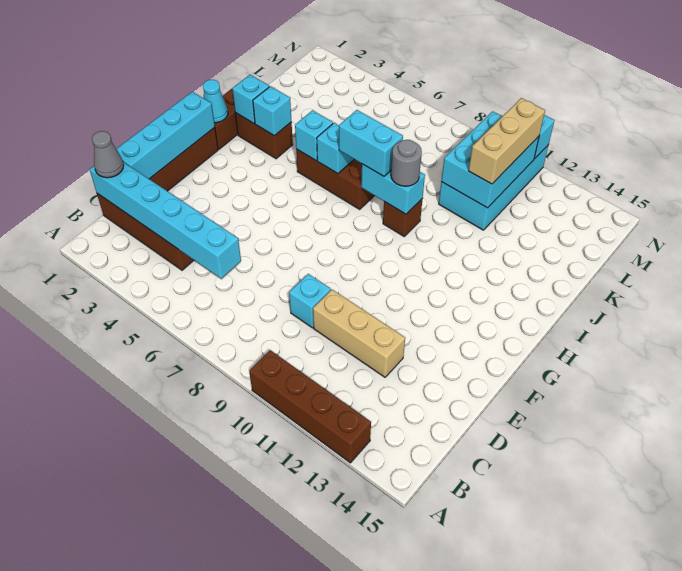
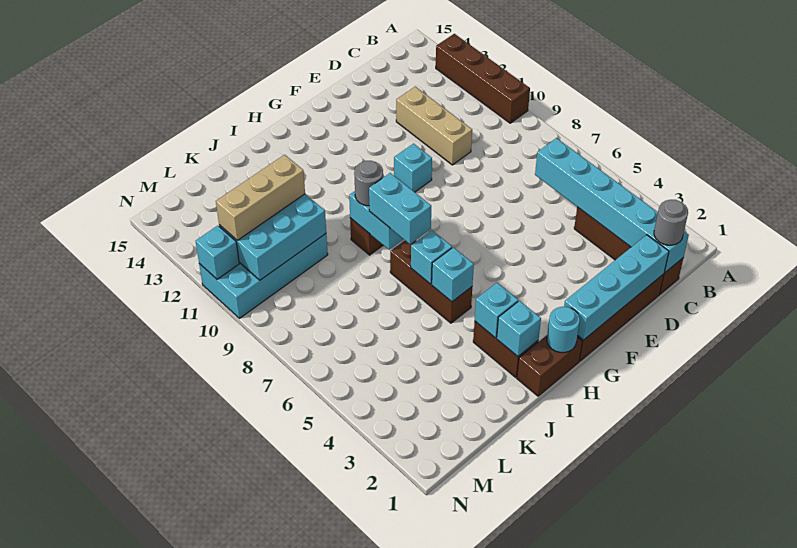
grey cone C1 level 3 -> grey round brick C1 level 3
cyan brick D9 level 1 -> cyan brick F10 level 1
cyan cone H1 level 2 -> cyan round brick H1 level 2

